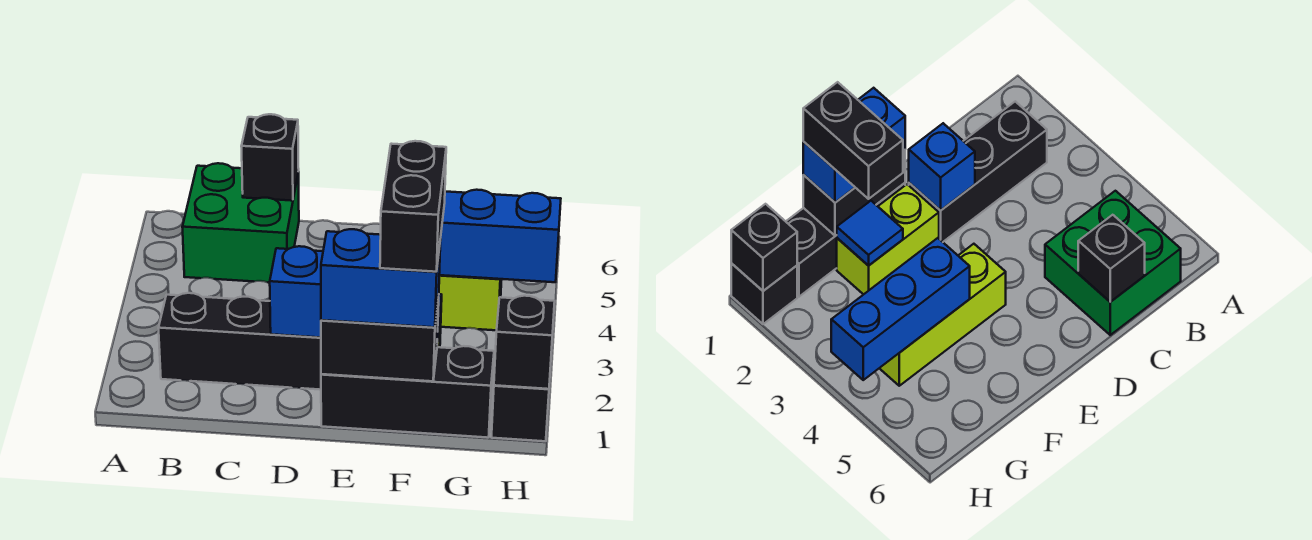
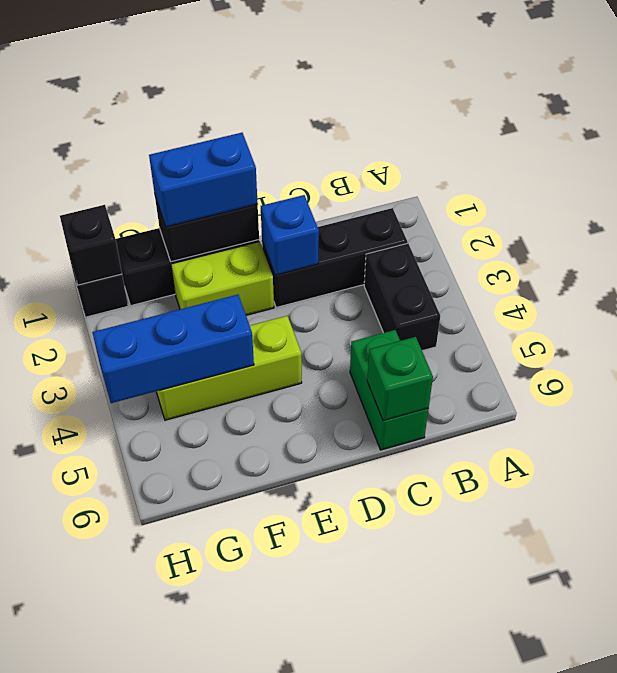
green brick B5:C6 level 1 -> green brick C5:C6 level 1
black brick C6 level 2 -> green brick C6 level 2
black brick F1:F2 level 4 -> black brick B3:B4 level 1
blue tile F2 level 2 -> none

